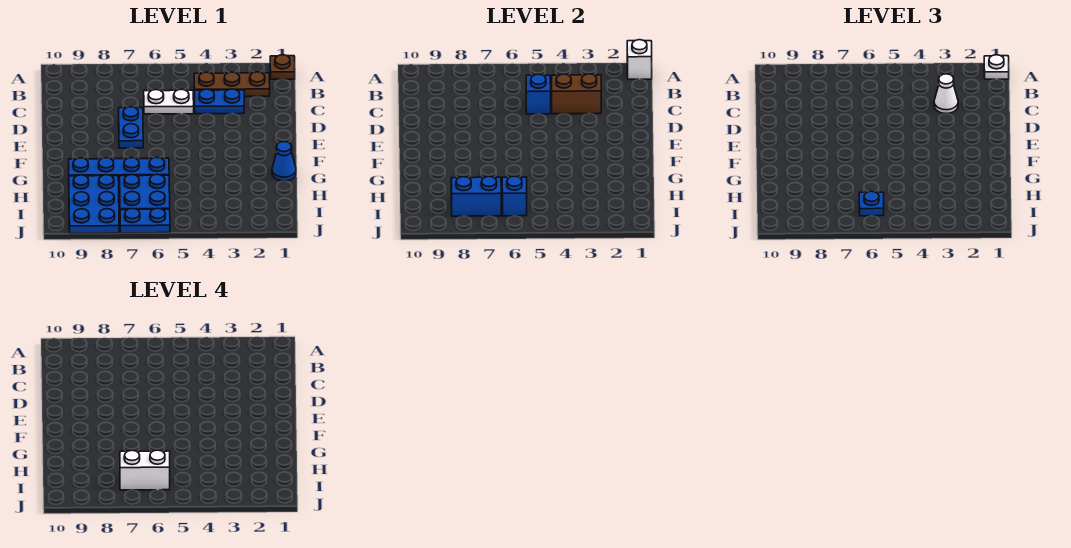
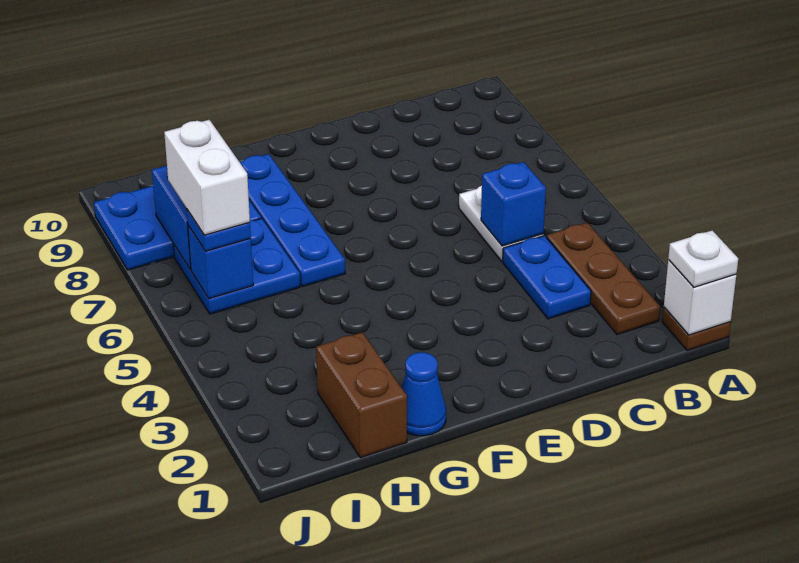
brown brick C3:C4 level 2 -> brown brick H1:H2 level 1
white cone C3 level 3 -> none
blue plate D7:E7 level 1 -> none
blue plate J6:J7 level 1 -> none

